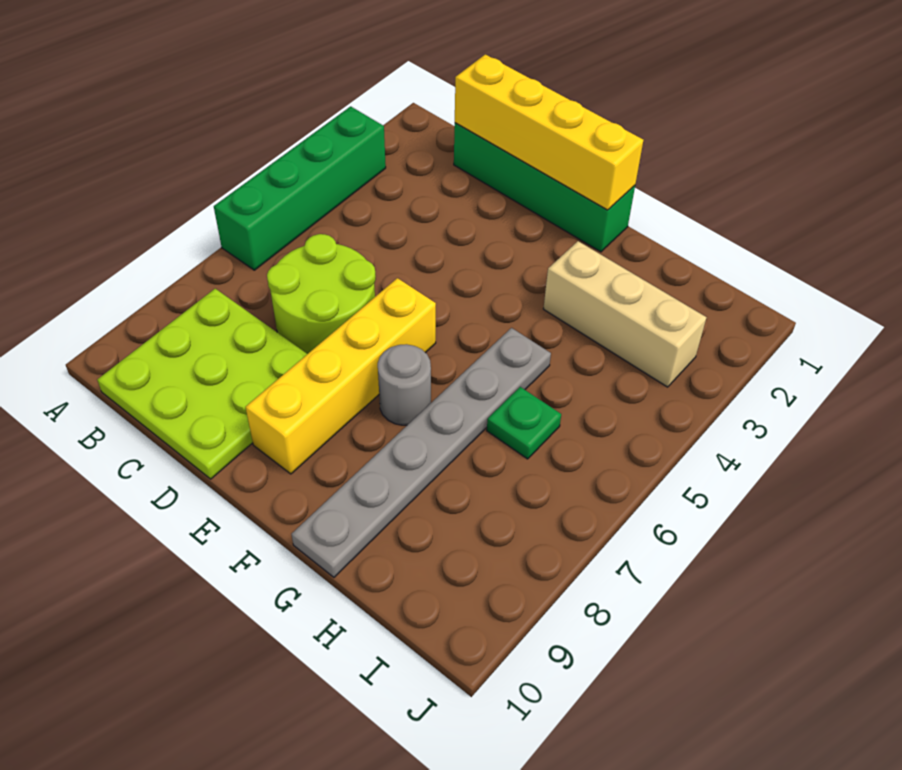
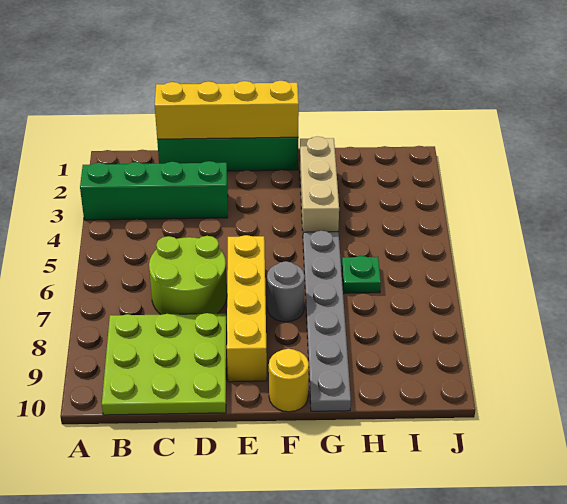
green brick A3:A6 level 1 -> green brick A3:D3 level 1
none -> yellow round brick F10 level 1
tan brick G3:I3 level 1 -> tan brick G2:G4 level 1

